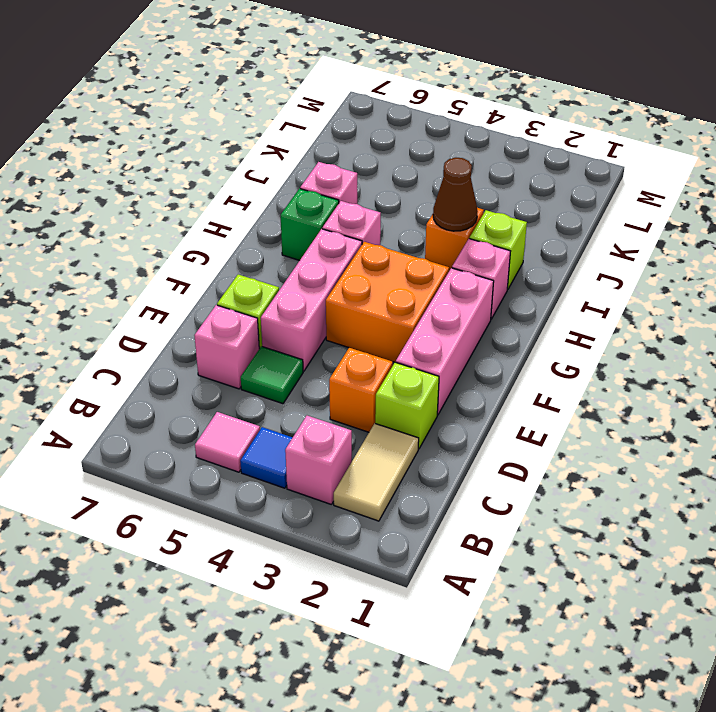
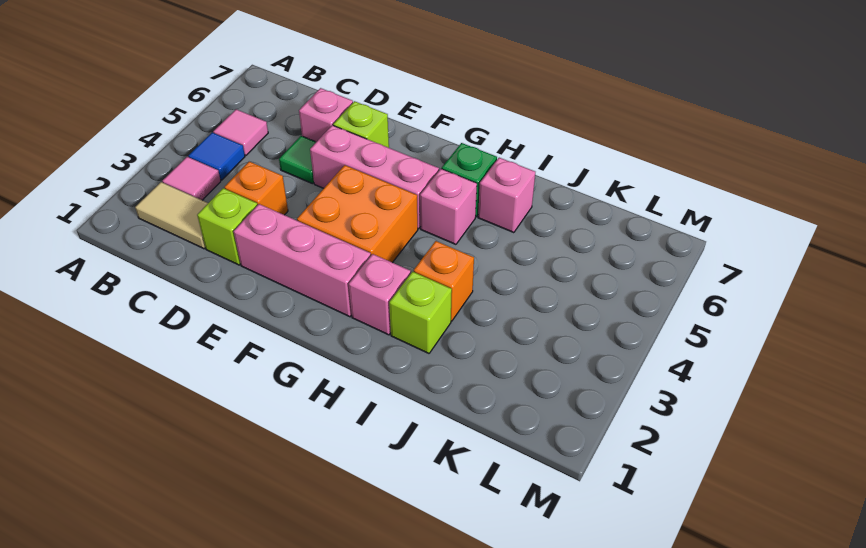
pink brick B3 level 1 -> pink tile B3 level 1
brown cone I3 level 2 -> none

